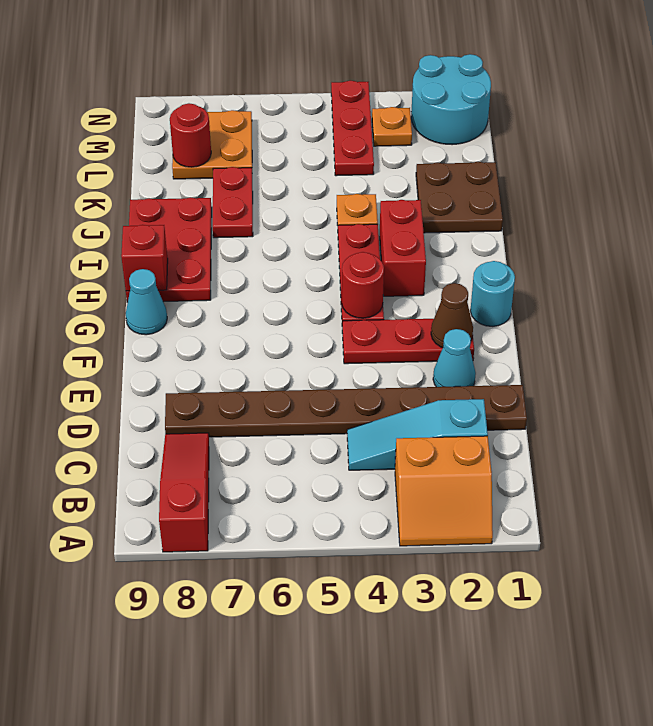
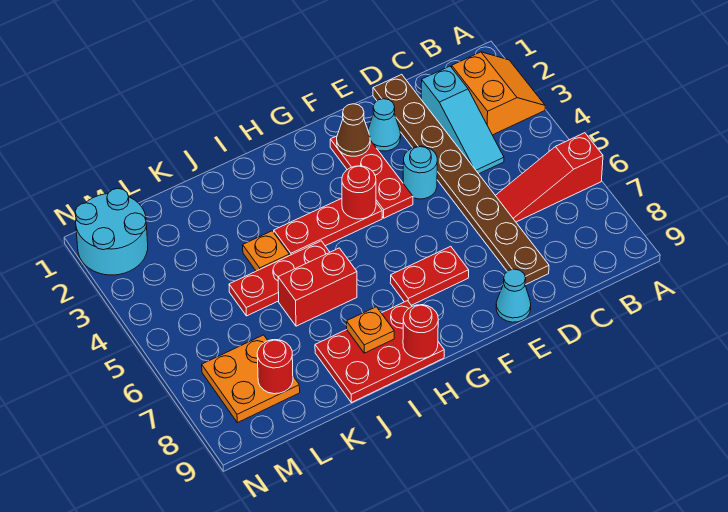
red slope A8:C8 level 1 top A -> red slope A6:C6 level 1 top A
cyan round brick G1 level 1 -> cyan round brick E4 level 1
cyan cone G9 level 1 -> cyan cone E9 level 1
red brick H3:I3 level 1 -> red brick I6:J6 level 1
red brick H9 level 2 -> red round brick H9 level 2
brown plate J1:K2 level 1 -> none
red plate J7:K7 level 1 -> red plate F7:G7 level 1
red plate L4:N4 level 1 -> red plate I5:K5 level 1
orange plate M3 level 1 -> orange plate I8 level 2

